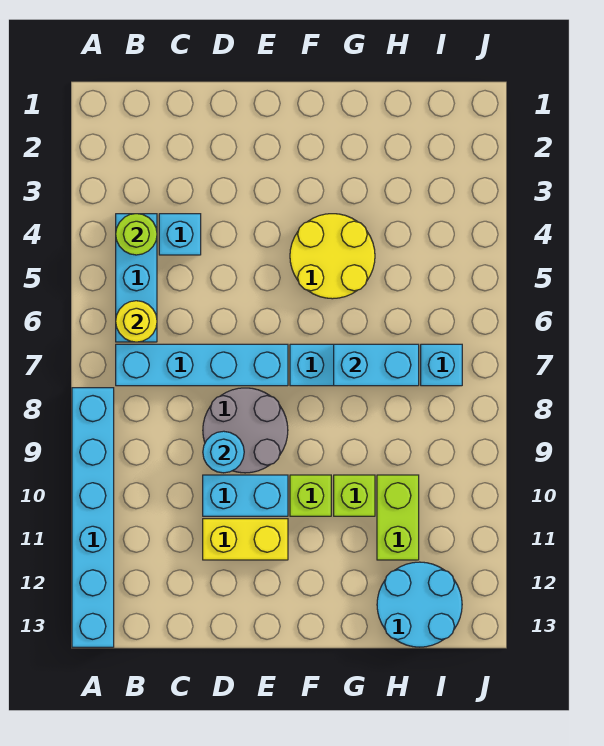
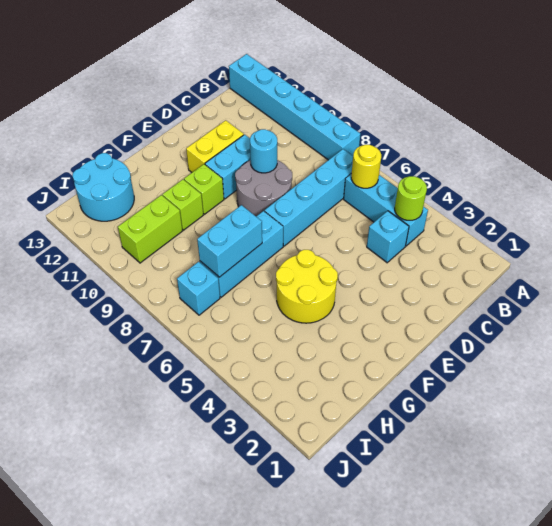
lime brick H10:H11 level 1 -> lime brick H10:I10 level 1

